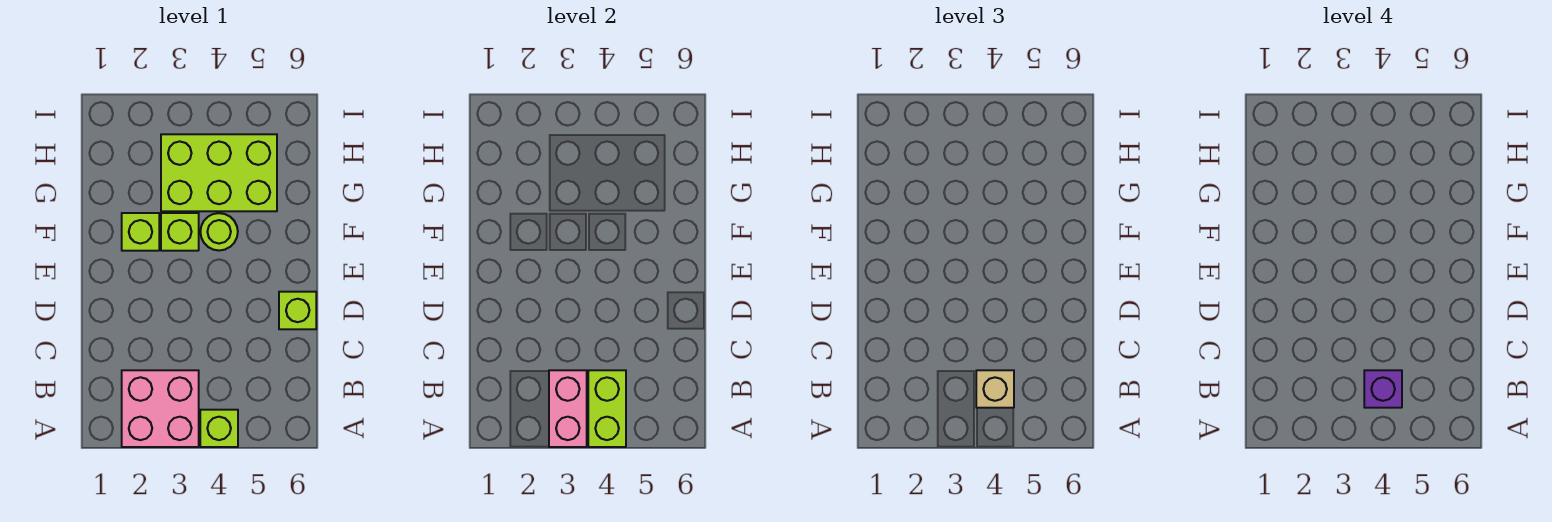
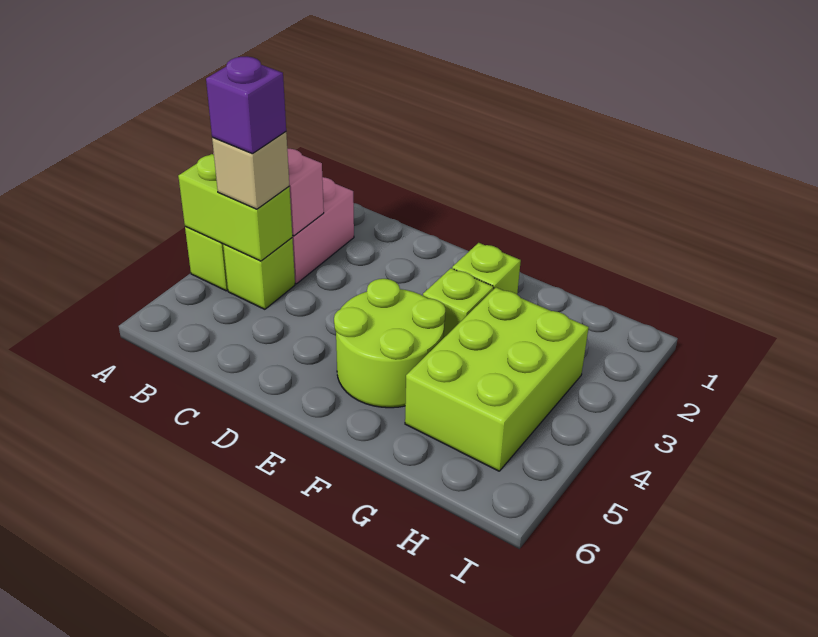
lime brick D6 level 1 -> lime brick B4 level 1
lime round brick F4 level 1 -> lime round brick E4:F5 level 1

